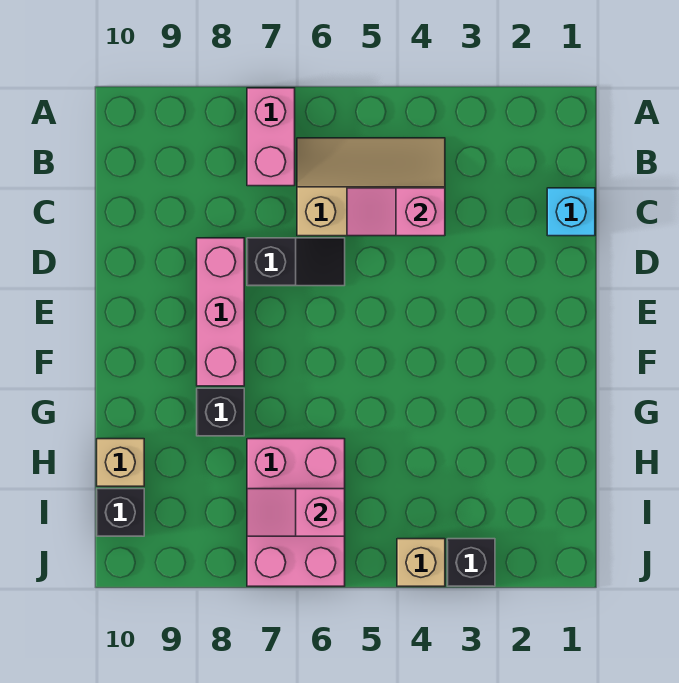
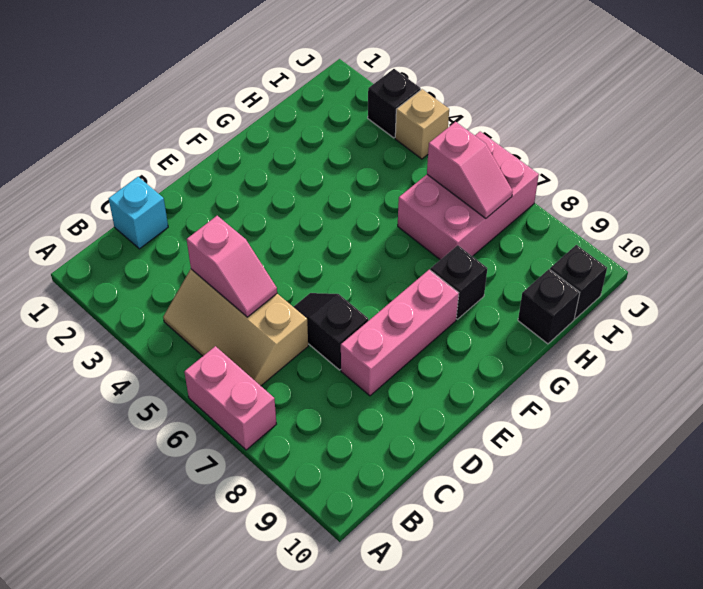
pink brick A7:B7 level 1 -> pink brick A6:A7 level 1
tan brick H10 level 1 -> black brick H10 level 1

